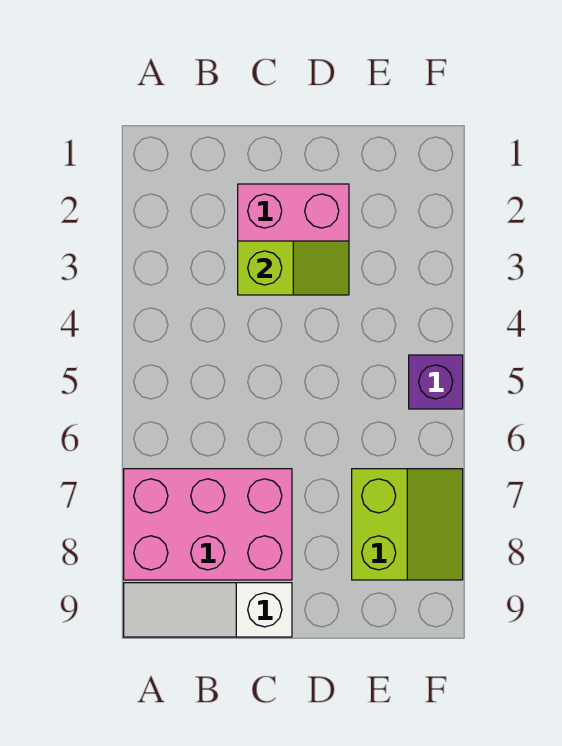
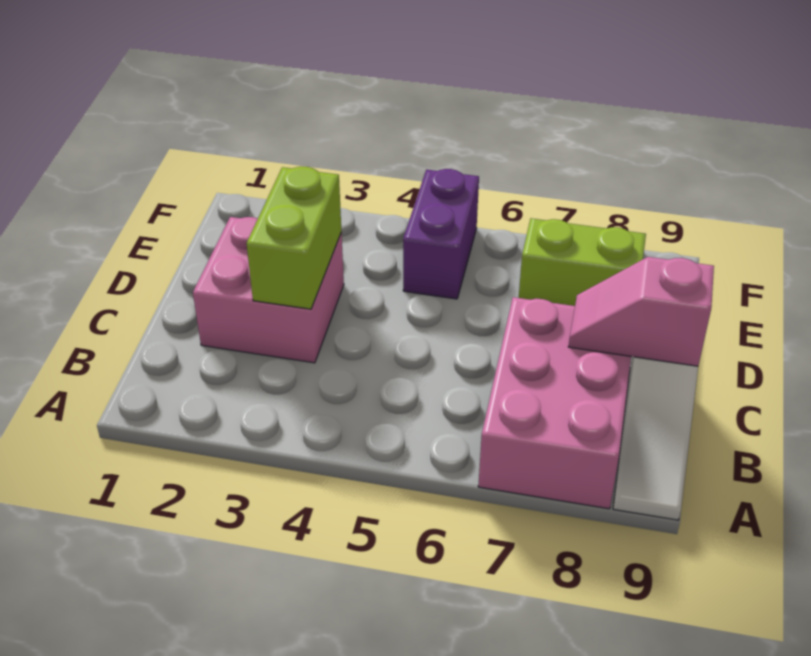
lime slope C3:D3 level 2 top C -> lime brick C3:D3 level 2
none -> pink slope C8:C9 level 2 top 9
purple brick F5 level 1 -> purple brick E5:F5 level 1

